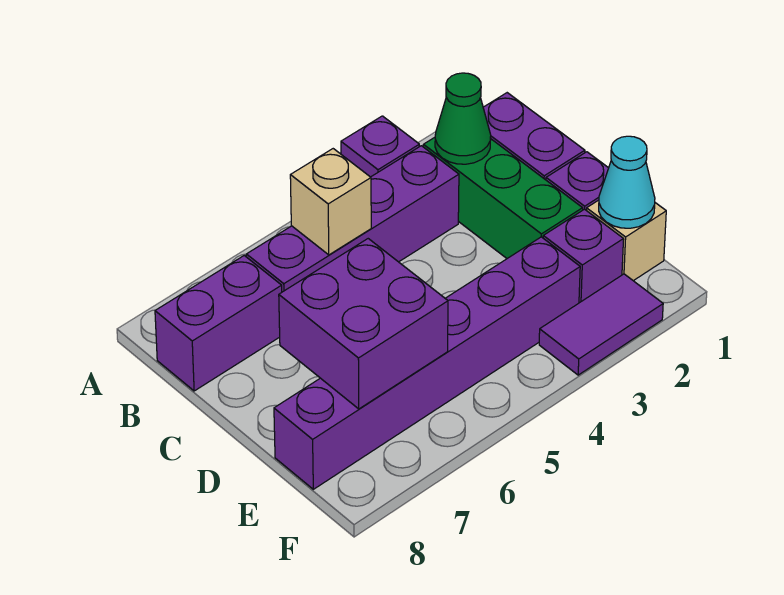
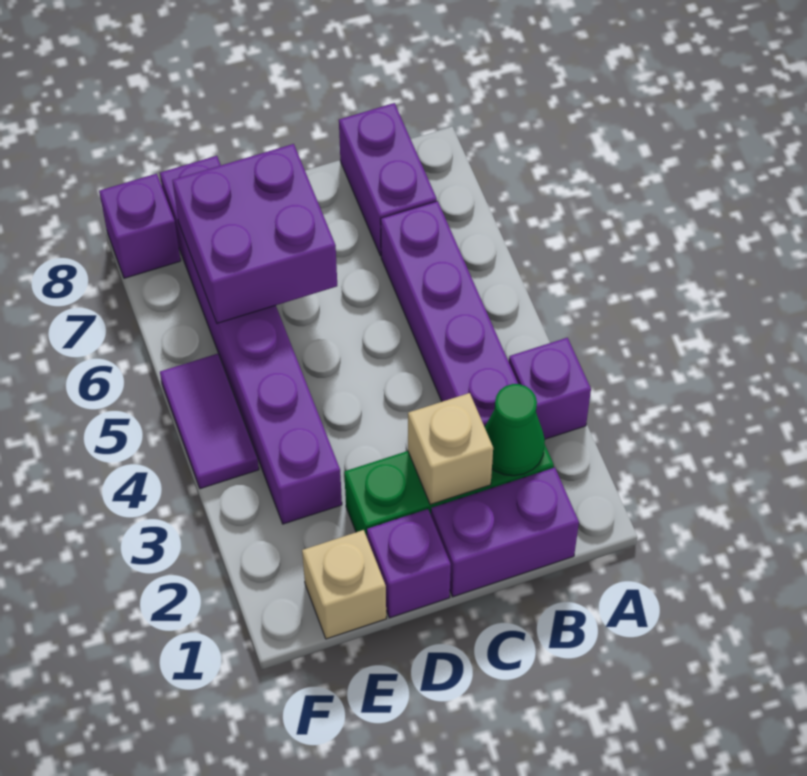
tan brick B5 level 2 -> tan brick C2 level 2
cyan cone E1 level 2 -> none
purple brick E2 level 1 -> purple brick F8 level 1
purple tile F2:F3 level 1 -> purple tile F4:F5 level 1

